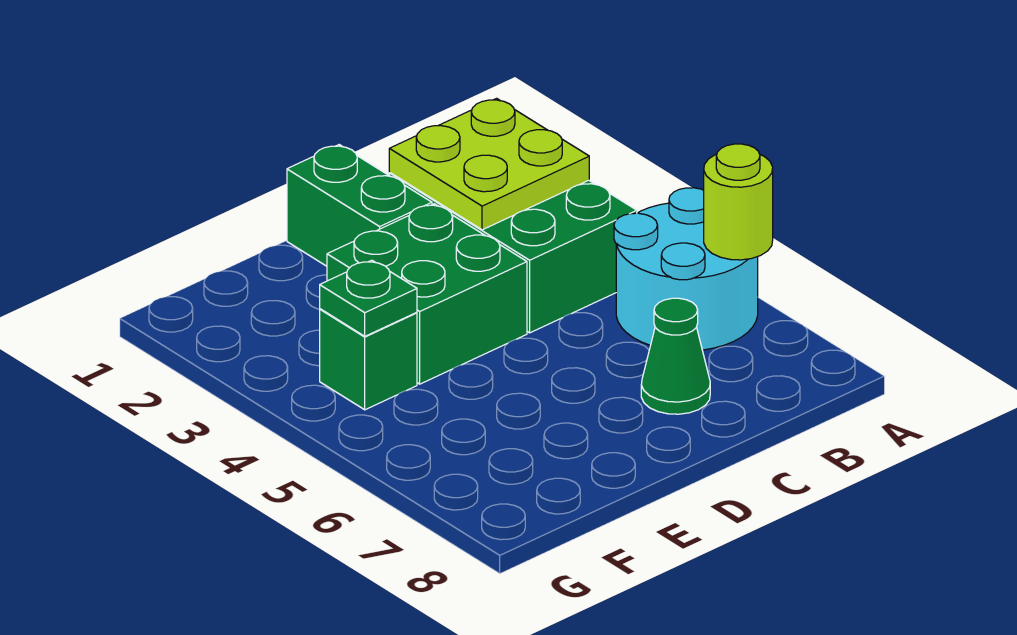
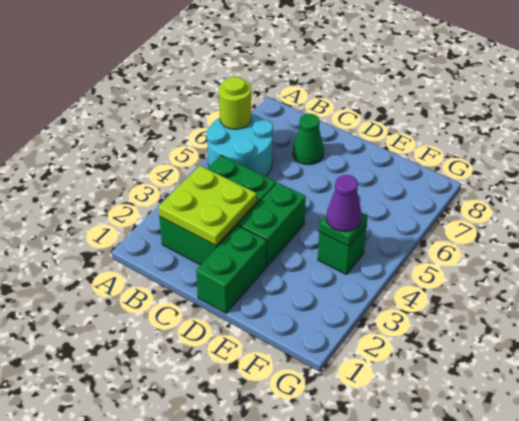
green brick D3:E4 level 1 -> green brick D3:D4 level 1
none -> purple cone F4 level 3

